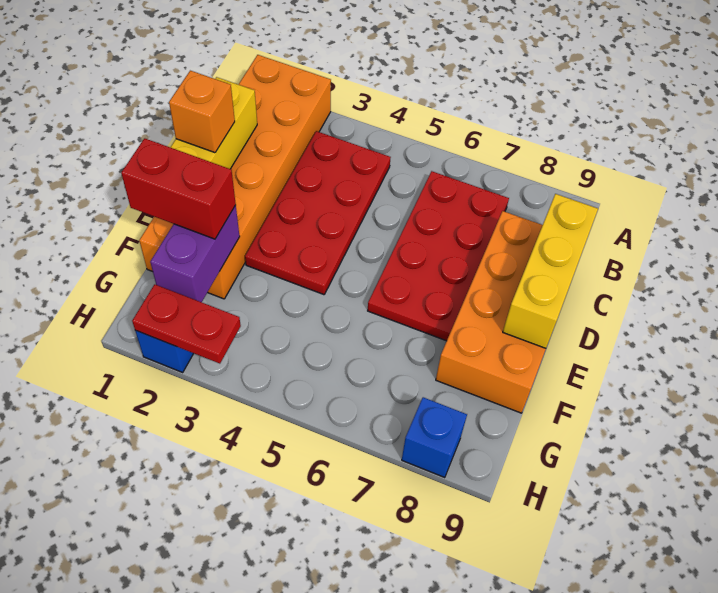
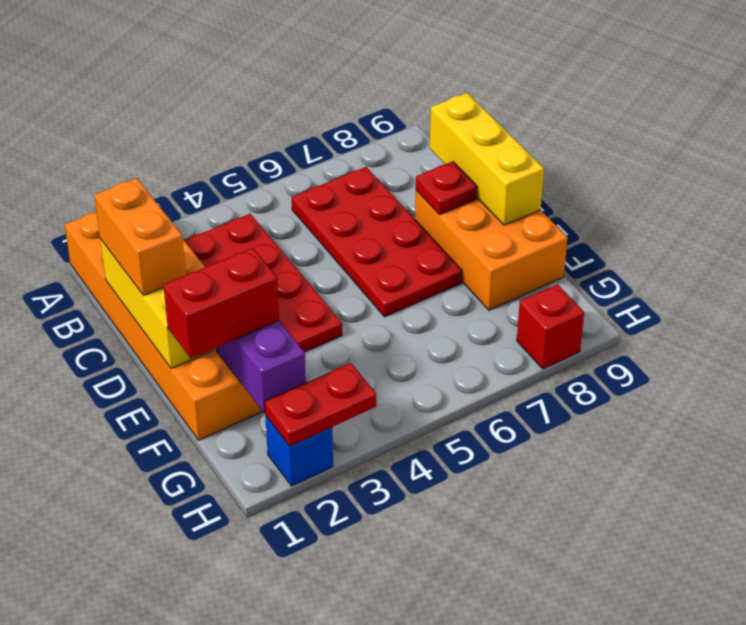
orange brick C8:F9 level 1 -> orange brick D8:F9 level 1
orange brick D1 level 3 -> orange brick C1:D1 level 3
none -> red plate D8 level 2
blue brick H8 level 1 -> red brick H8 level 1

